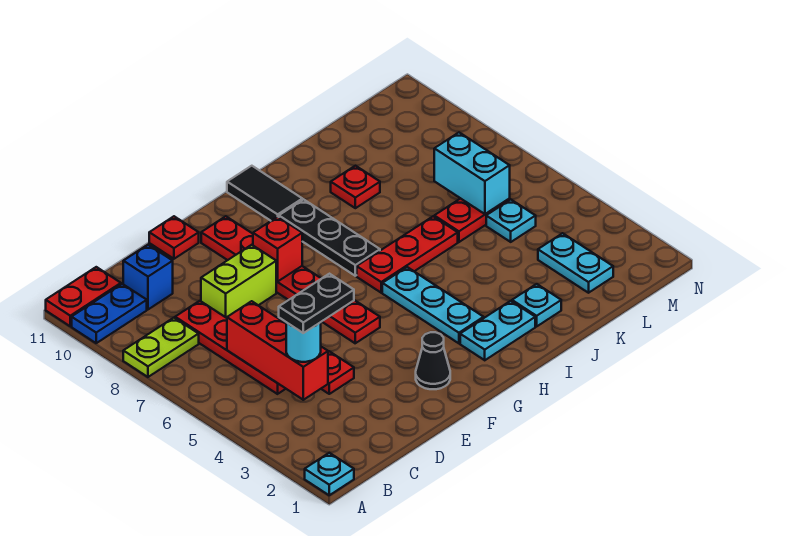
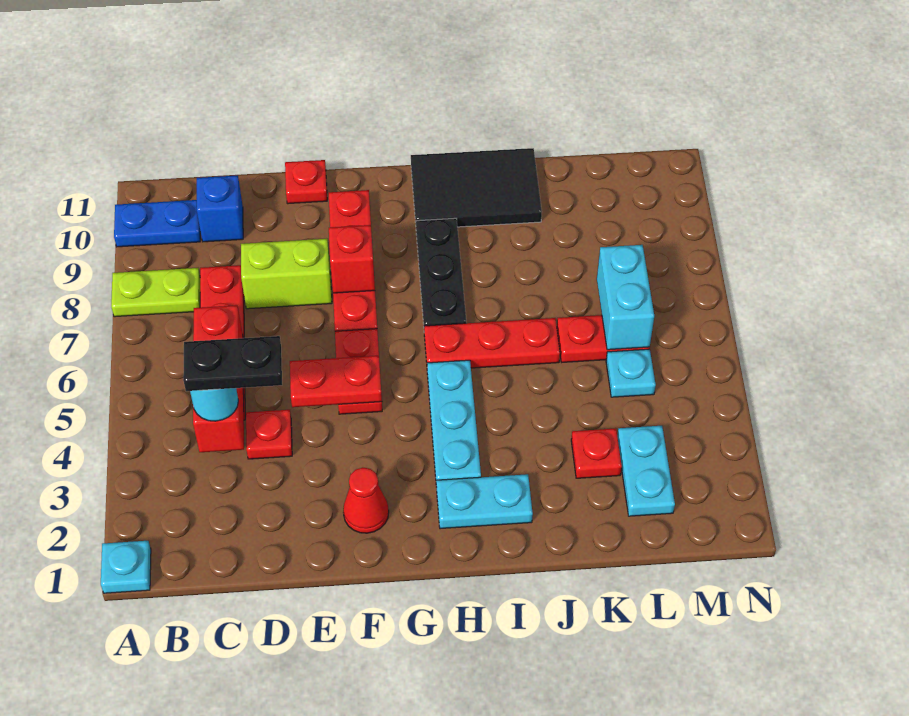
red plate A11:B11 level 1 -> red plate E5:F5 level 2
black cone F2 level 1 -> red cone F2 level 1
black tile H10:H11 level 1 -> black tile H10:J11 level 1
cyan plate J2 level 1 -> none
red plate J9 level 1 -> red plate K3 level 1

